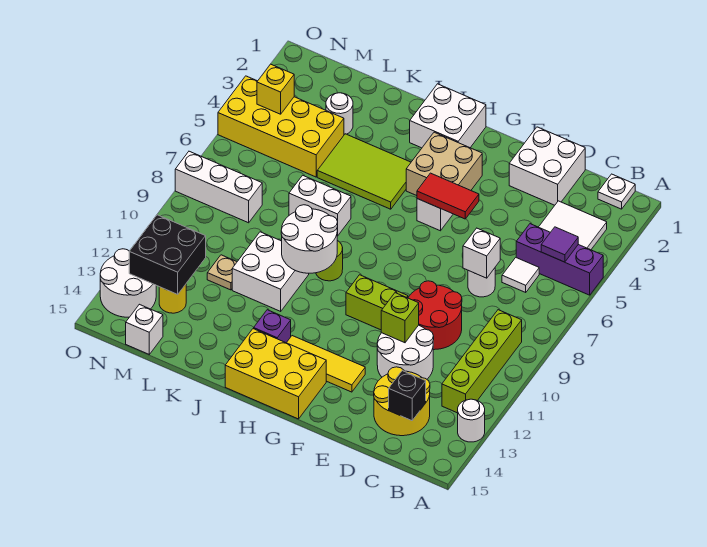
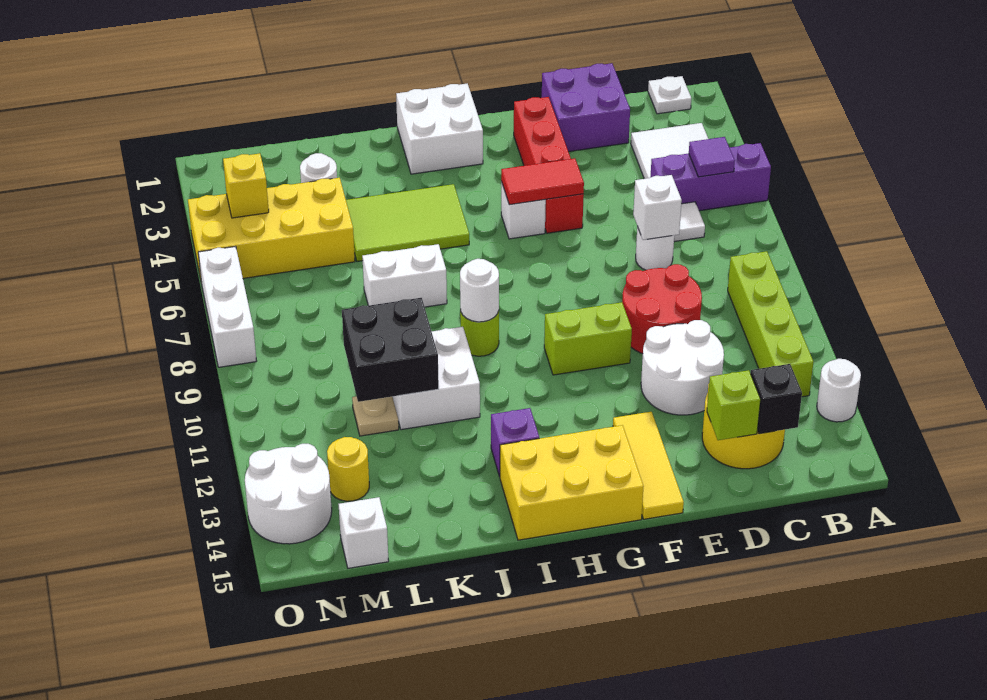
white brick D1:E2 level 1 -> purple brick D1:E2 level 1
lime brick E11 level 2 -> lime brick D14 level 2
none -> red brick F2:F5 level 1
yellow tile F13:H13 level 1 -> yellow tile F13:F15 level 1
tan brick G3:H4 level 1 -> none
white round brick I9:J10 level 2 -> white round brick I9 level 2
white brick M8:O8 level 1 -> white brick O6:O8 level 1
black brick M12:N13 level 2 -> black brick K10:L11 level 2

